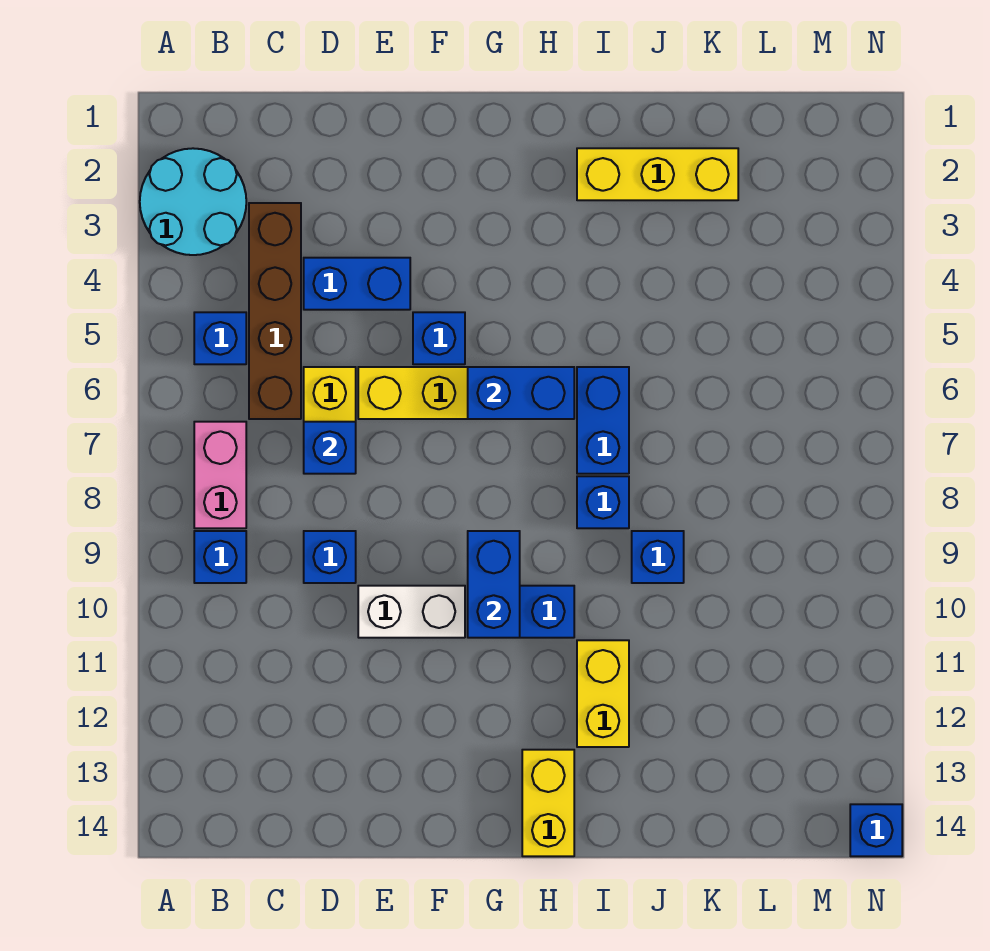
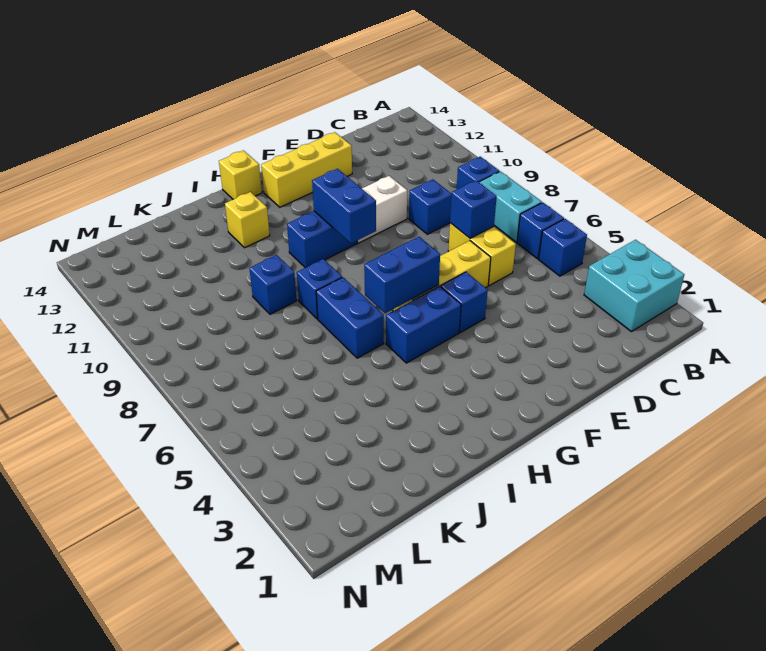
cyan round brick A2:B3 level 1 -> cyan brick A2:B3 level 1
pink brick B7:B8 level 1 -> cyan brick B7:B8 level 1
brown brick C3:C6 level 1 -> none
blue brick D4:E4 level 1 -> blue brick G5:H5 level 1
yellow brick H13:H14 level 1 -> yellow brick H14 level 1
yellow brick I2:K2 level 1 -> yellow brick E13:G13 level 1
yellow brick I11:I12 level 1 -> yellow brick I12 level 1
blue brick N14 level 1 -> blue brick B6 level 1

